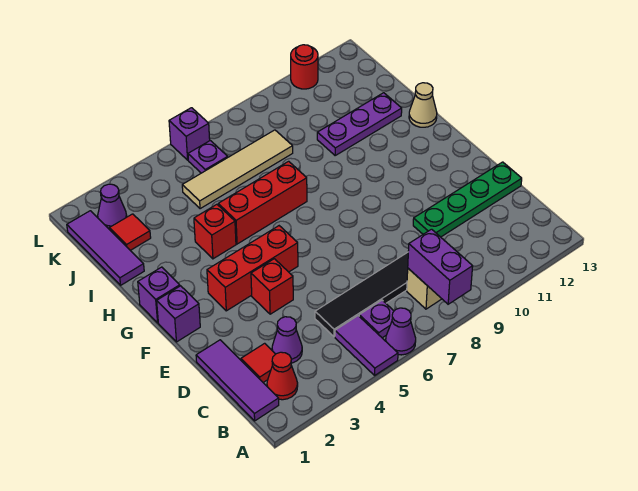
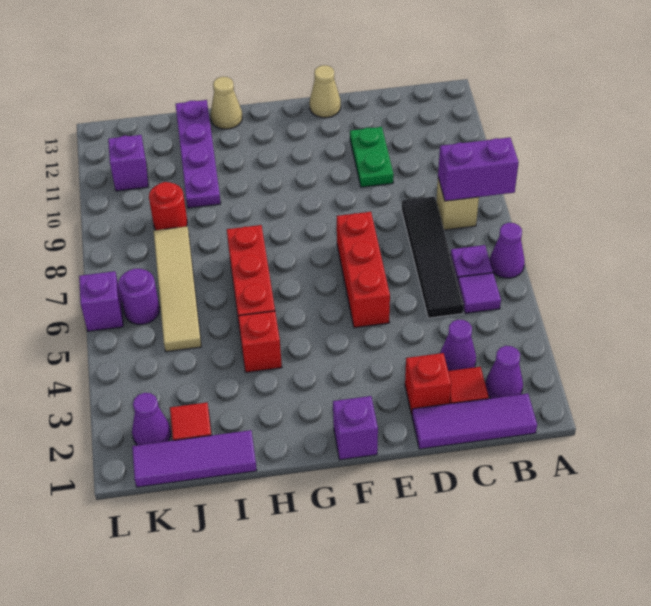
purple tile A5:B5 level 1 -> purple tile B5 level 1
red cone B2 level 1 -> purple cone B2 level 1
green plate D10:D13 level 1 -> green plate D10:D11 level 1
red brick E4 level 1 -> red brick D2 level 1
none -> tan cone E13 level 1
red brick F3:F5 level 1 -> red brick E5:E7 level 1
purple brick G1 level 1 -> purple brick K11 level 1
purple plate I10:I12 level 1 -> purple plate I10:I13 level 1
purple plate K6 level 1 -> purple round brick K6 level 1
red round brick L11 level 1 -> red round brick J9 level 1

